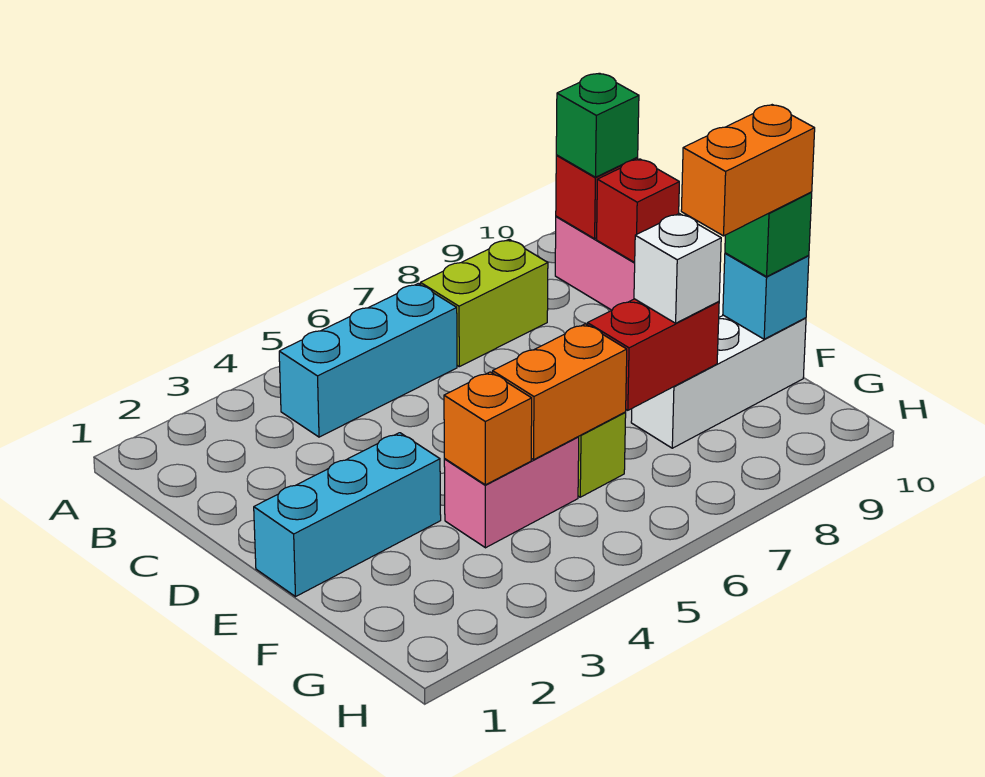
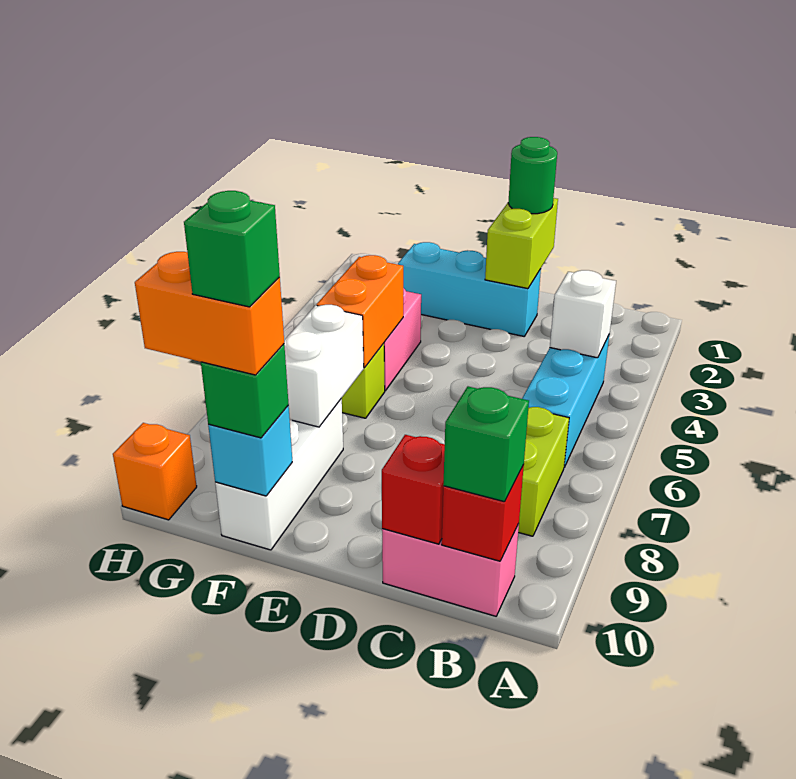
none -> lime brick D1:D2 level 2
none -> green round brick D1 level 3
cyan brick E1:E3 level 1 -> cyan brick D2:F2 level 1
orange brick F4 level 2 -> orange brick H10 level 1
red brick F7:F8 level 2 -> white brick F7:F8 level 2
white brick F8 level 3 -> white brick B4 level 2
orange brick F9:F10 level 4 -> orange brick F10:G10 level 4
none -> green brick F10 level 5

